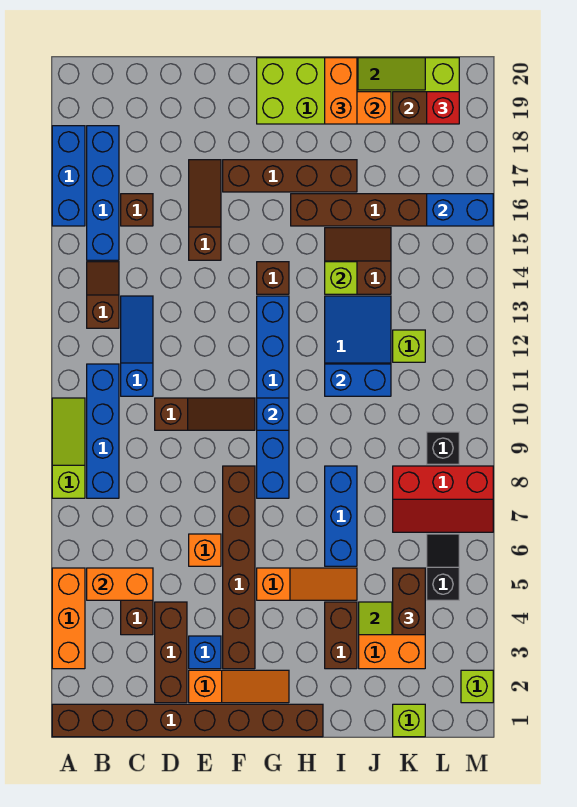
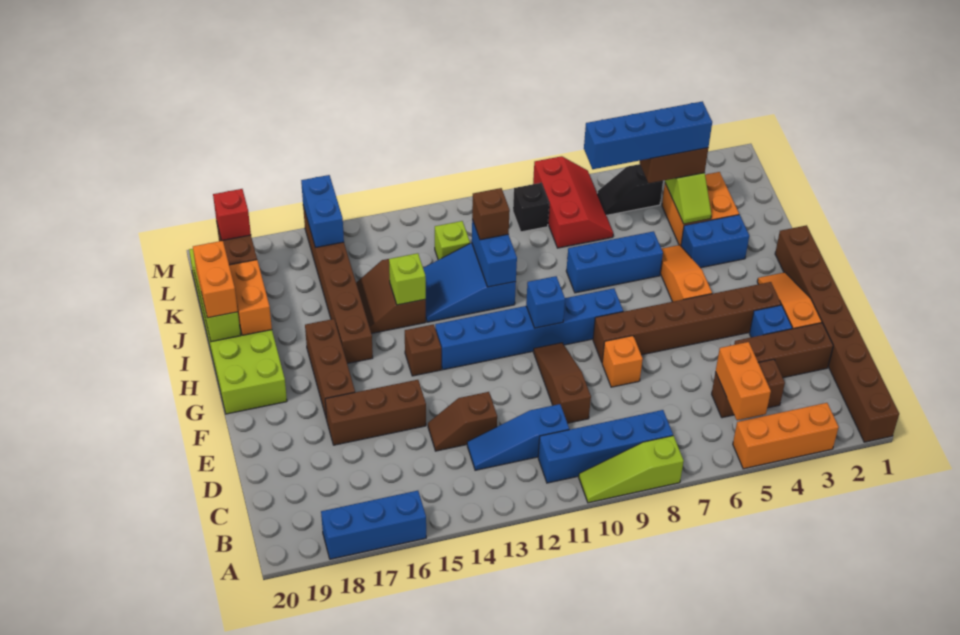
brown slope B13:B14 level 1 top 13 -> brown slope D13:D14 level 1 top 13
blue brick B15:B18 level 1 -> blue brick K4:K7 level 4
brown brick C16 level 1 -> brown brick J11 level 3
orange brick E6 level 1 -> orange brick E8 level 1
brown slope E15:E17 level 1 top 15 -> brown brick E15:E17 level 1
brown brick F17:I17 level 1 -> brown brick F17:H17 level 1
brown brick I3:I4 level 1 -> blue brick I3:I4 level 1
orange brick I19:I20 level 3 -> orange brick I20:J20 level 3
lime brick K1 level 1 -> none
lime brick M2 level 1 -> none

